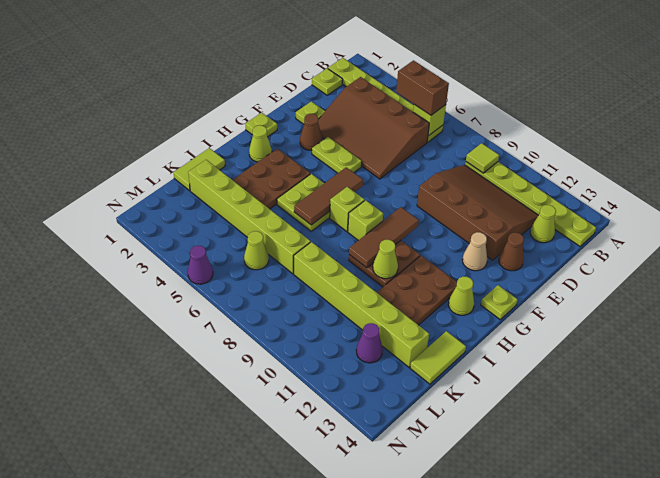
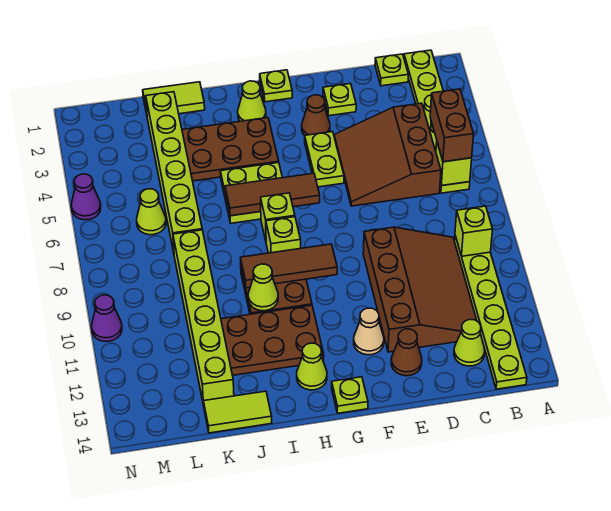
lime tile B9 level 2 -> lime brick B9 level 2
brown slope C3:E6 level 1 top C -> brown slope C4:E6 level 1 top C
purple cone L12 level 1 -> purple cone N10 level 1

